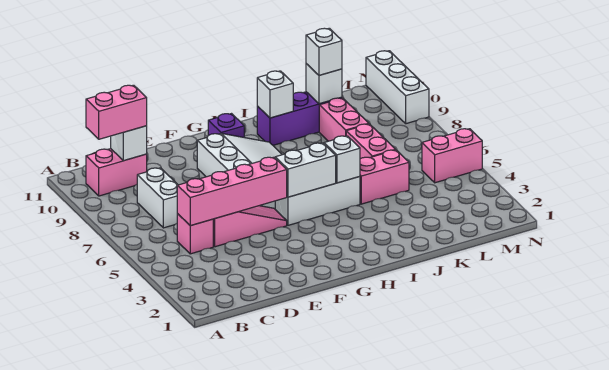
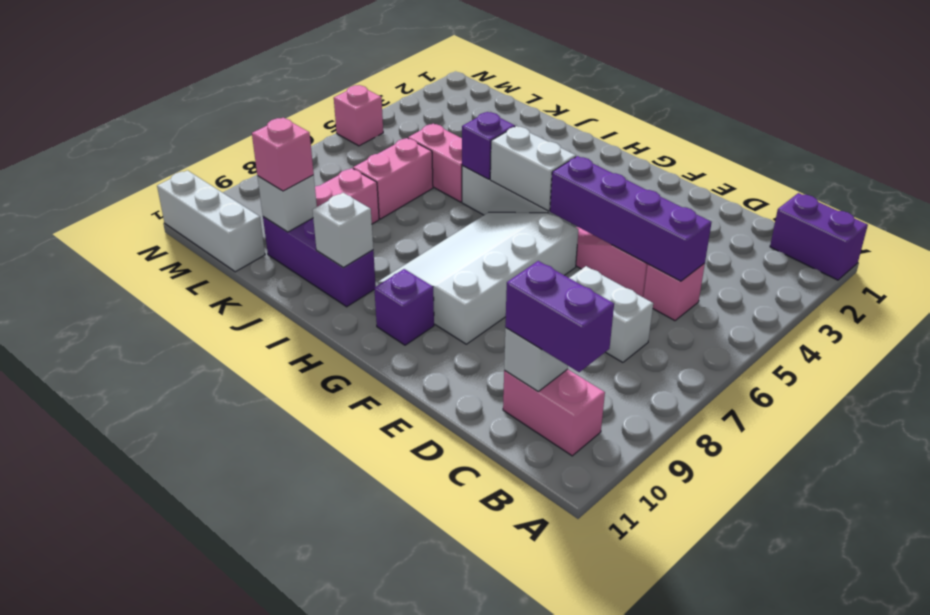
none -> purple brick A1:B1 level 1
pink brick B10:C10 level 3 -> purple brick B10:C10 level 3
pink brick C5:F5 level 2 -> purple brick C5:F5 level 2
white brick C7:C8 level 1 -> white brick C7:D7 level 1
white brick I5 level 2 -> purple brick I5 level 2
white brick K10 level 3 -> pink brick K10 level 3
pink brick M5:N5 level 1 -> pink brick N5 level 1
white brick N9:N11 level 1 -> white brick L11:N11 level 1

